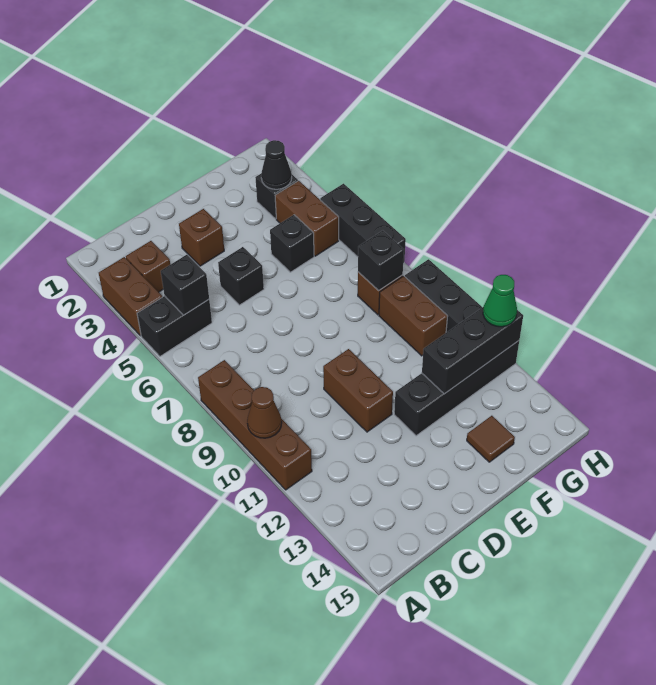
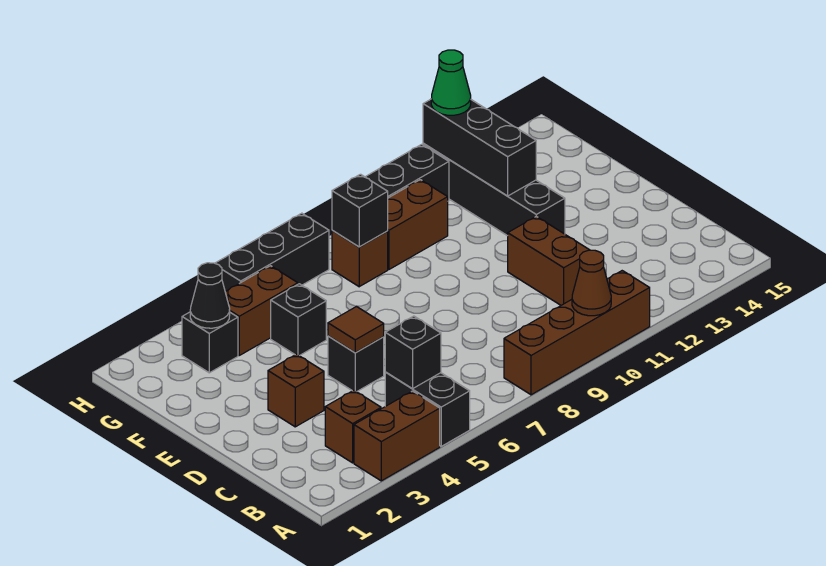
brown brick D10:D11 level 1 -> brown brick C11:D11 level 1
brown tile F14 level 1 -> brown tile D5 level 2

